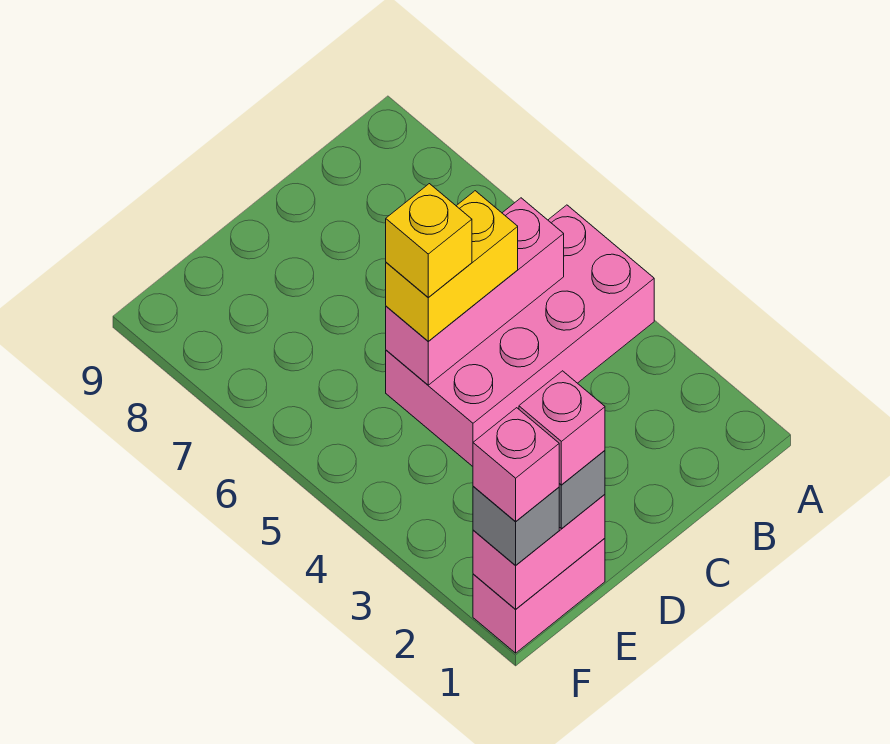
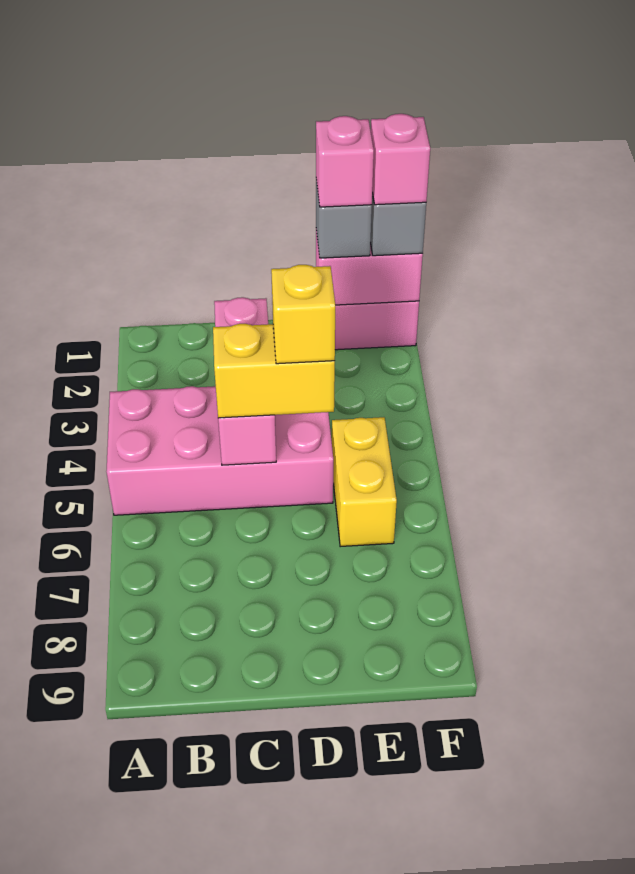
pink brick B5:D5 level 2 -> pink brick C3:C5 level 2
none -> yellow brick E5:E6 level 1

